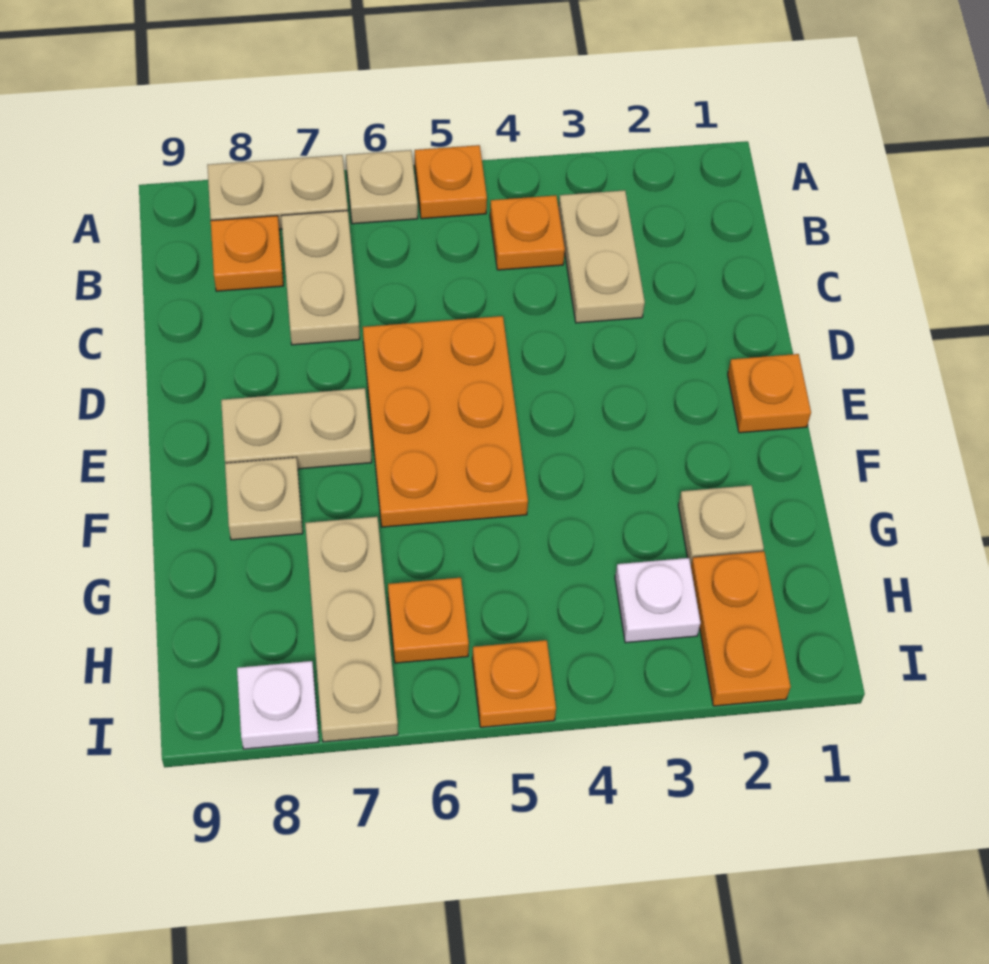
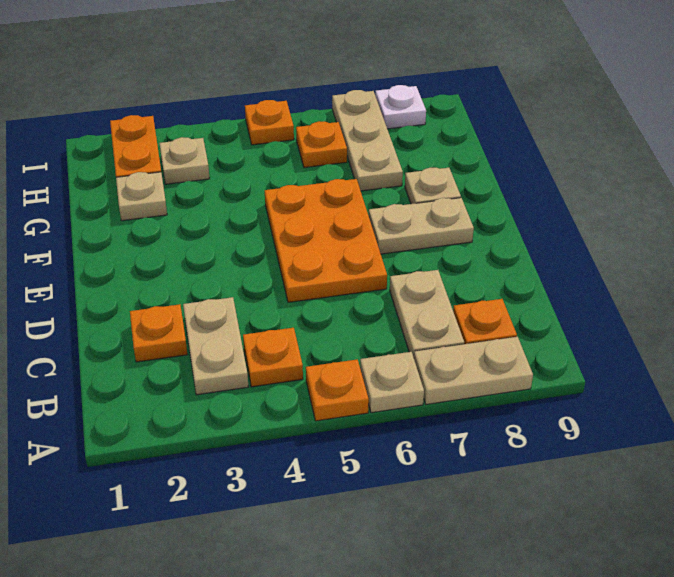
orange plate E1 level 1 -> orange plate C2 level 1
white plate H3 level 1 -> tan plate H3 level 1

